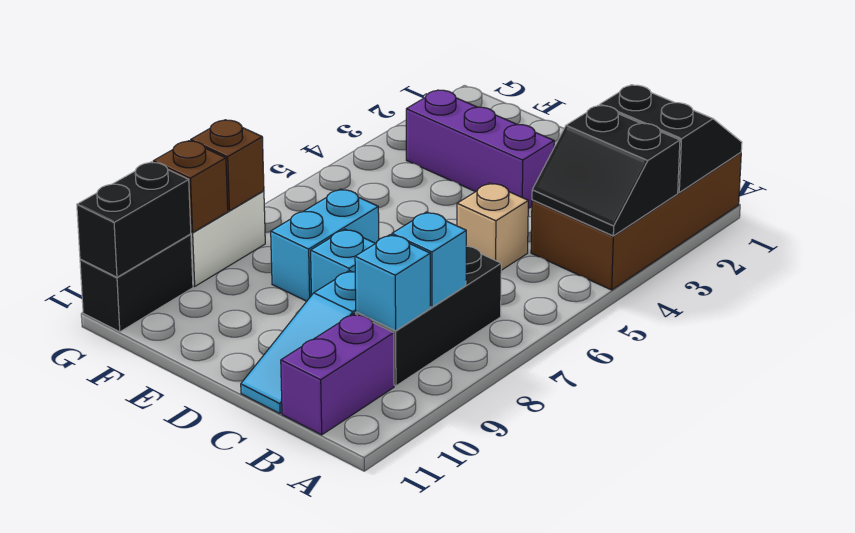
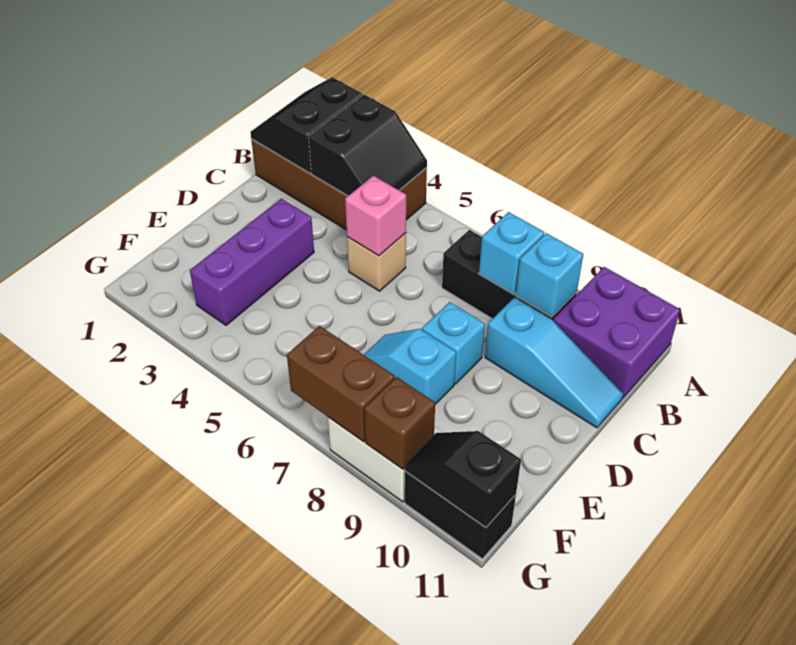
purple brick B10:B11 level 1 -> purple brick A10:B11 level 1
none -> pink brick C5 level 2
cyan brick E7:E8 level 1 -> cyan slope E7:E8 level 1 top 8
brown brick G8 level 2 -> brown brick G7:G8 level 2
black brick G10:G11 level 2 -> black slope G10:G11 level 2 top 11

